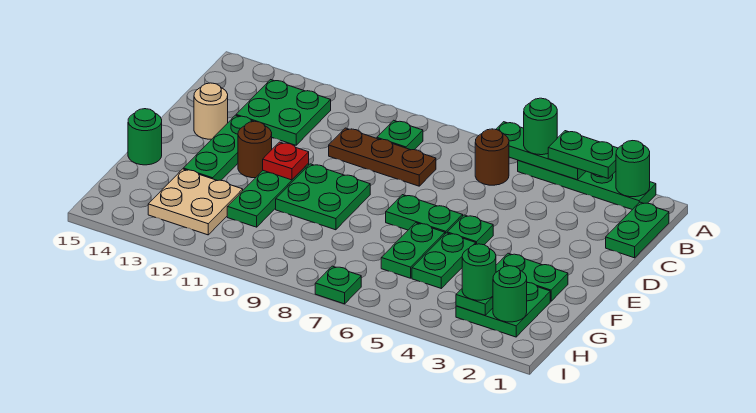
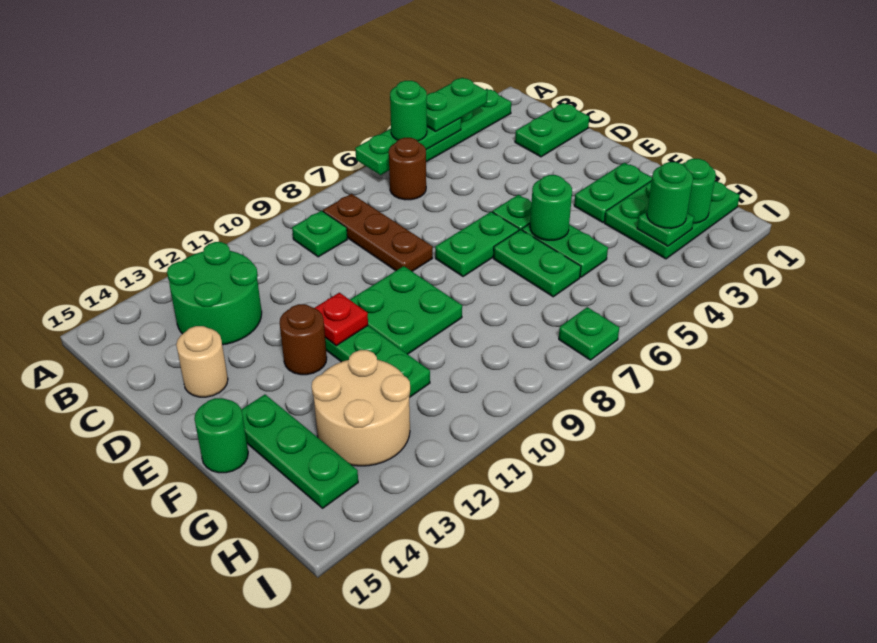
green round brick A2 level 2 -> green round brick F5 level 2
green plate B1:C1 level 1 -> green plate C1:C2 level 1
green plate B12:C13 level 1 -> green round brick B12:C13 level 1
brown plate C8:C10 level 1 -> brown plate B8:D8 level 1
green plate D13:F13 level 1 -> green plate F14:H14 level 1
green plate G2:H3 level 1 -> green plate G1:H3 level 1
tan plate G12:H13 level 1 -> tan round brick G12:H13 level 1

